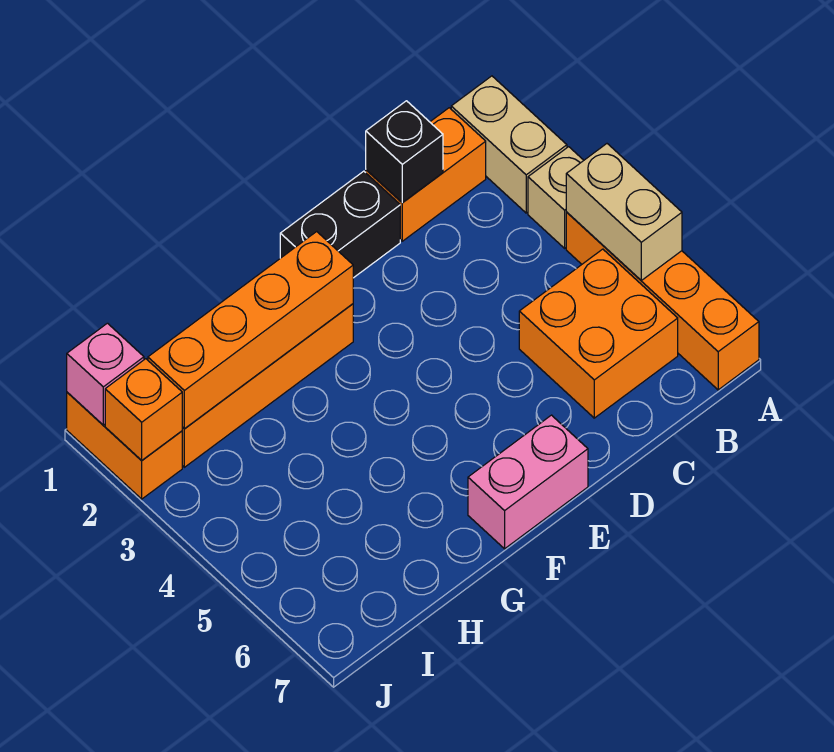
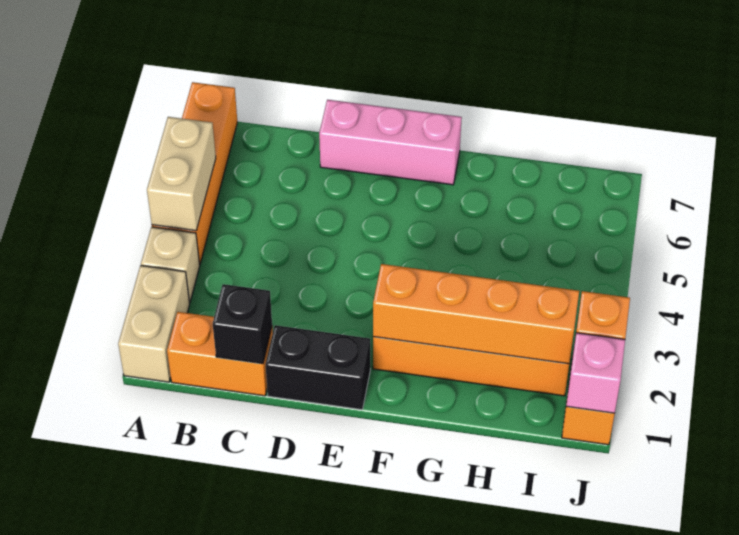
orange brick B5:C6 level 1 -> none
pink brick E7:F7 level 1 -> pink brick D7:F7 level 1

